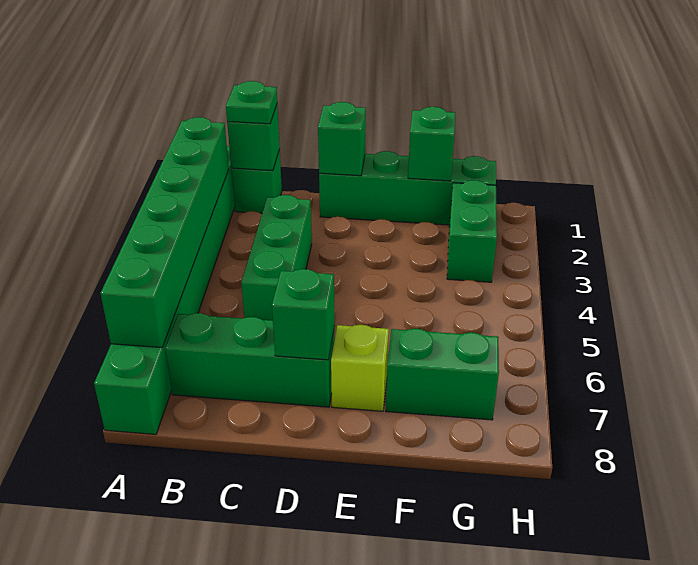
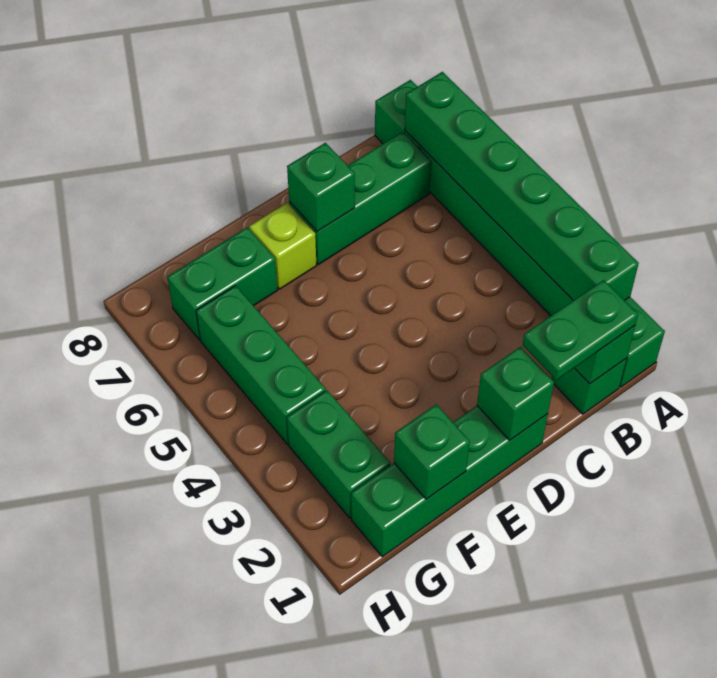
green plate B1 level 3 -> green plate B1:C1 level 3
green brick C3:C5 level 1 -> green brick G4:G6 level 1

